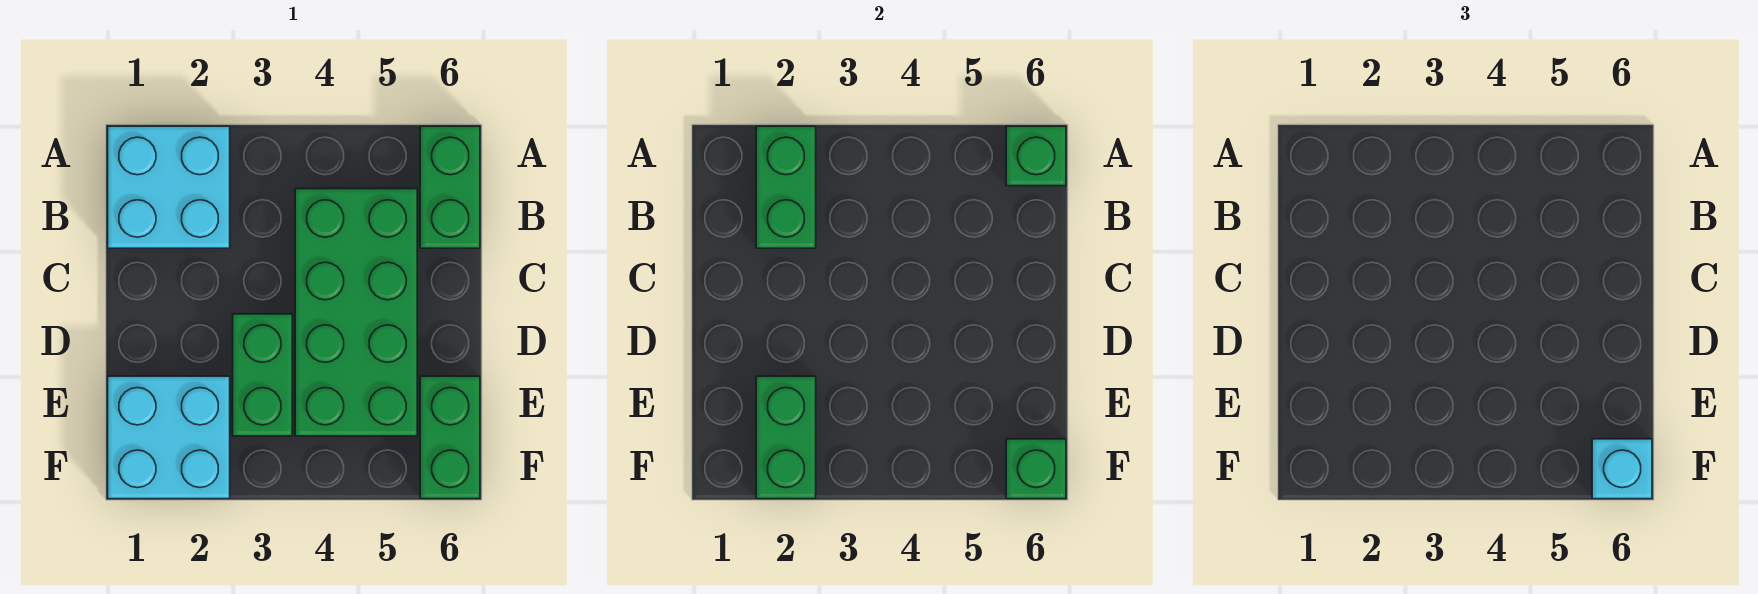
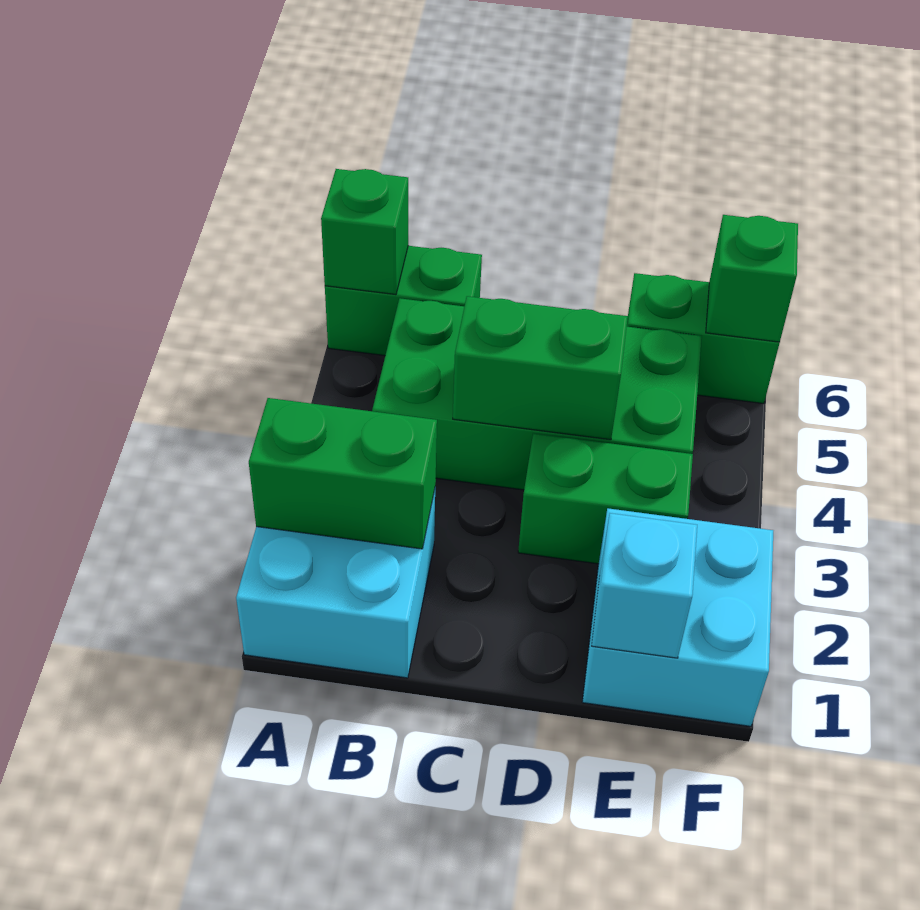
green brick E2:F2 level 2 -> green brick C4:D4 level 2
cyan brick F6 level 3 -> cyan brick E1 level 2

